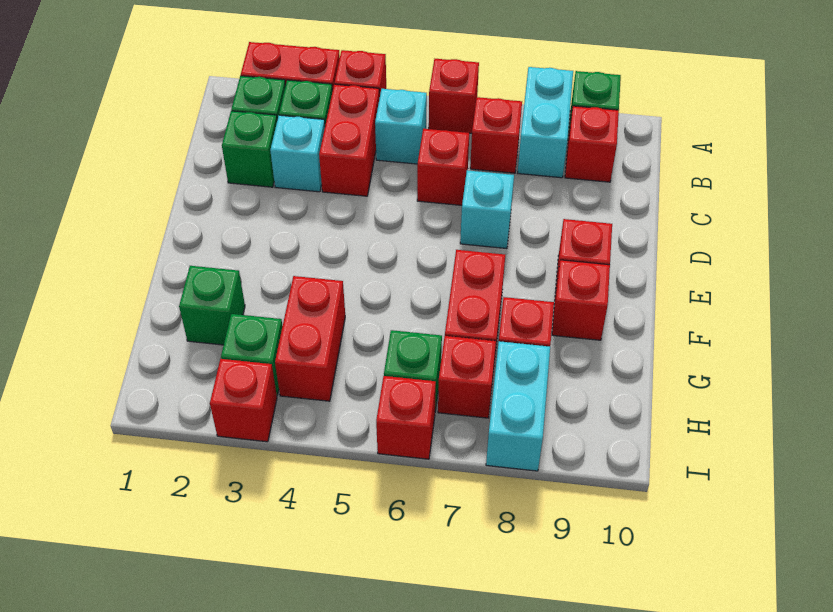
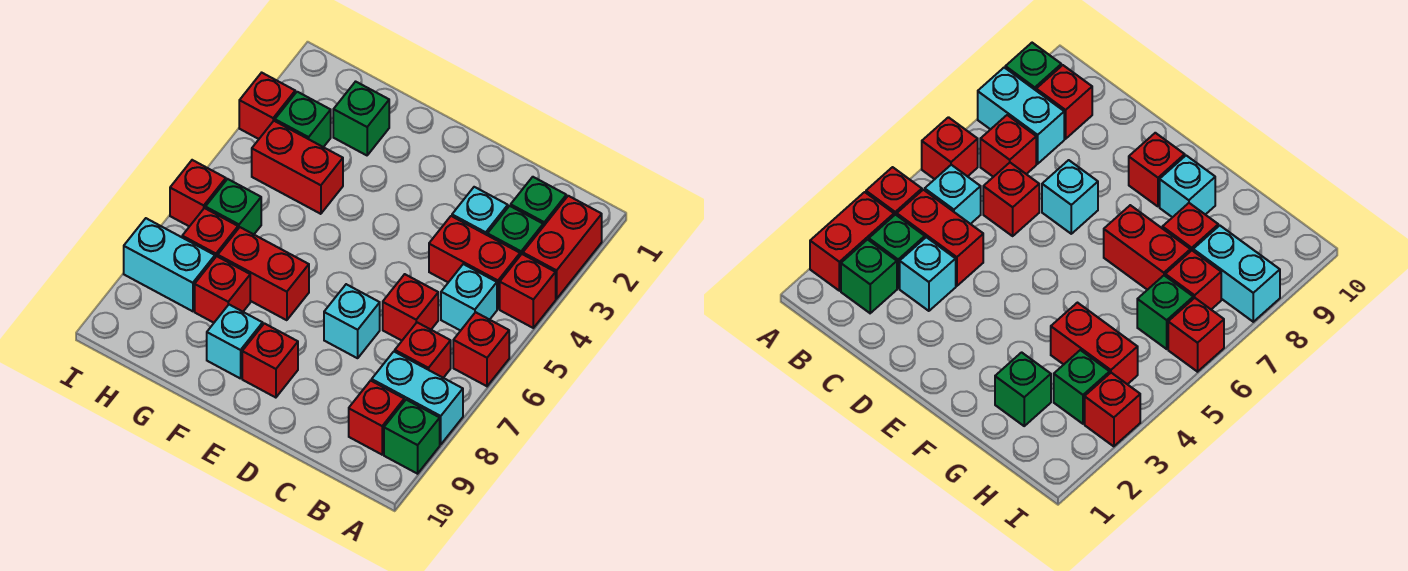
green brick C2 level 1 -> none
red brick F9 level 1 -> cyan brick F9 level 1

